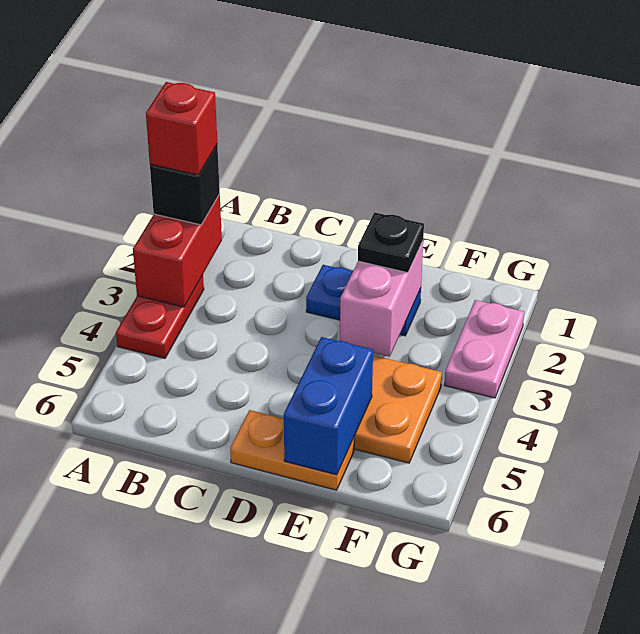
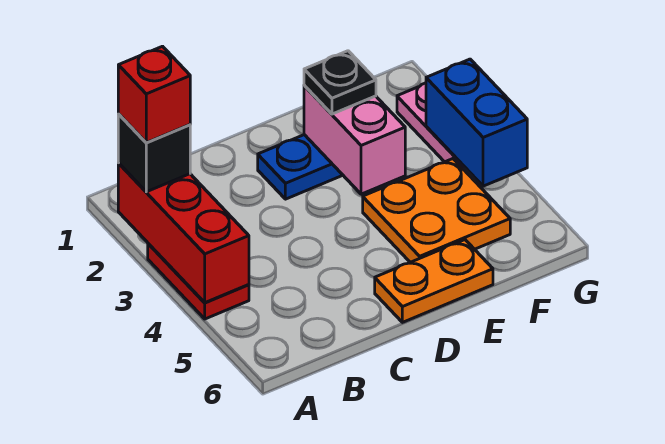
red brick A2:A3 level 2 -> red brick A2:A4 level 2
blue brick E5:E6 level 2 -> blue brick G3:G4 level 2

